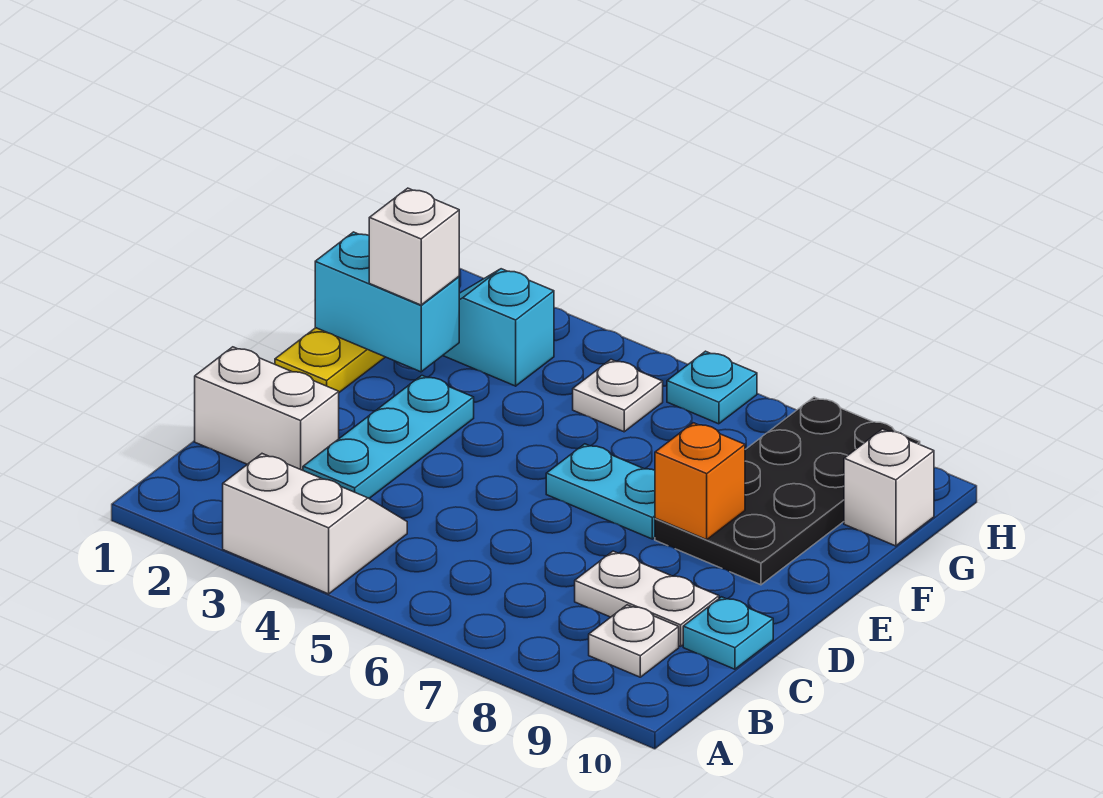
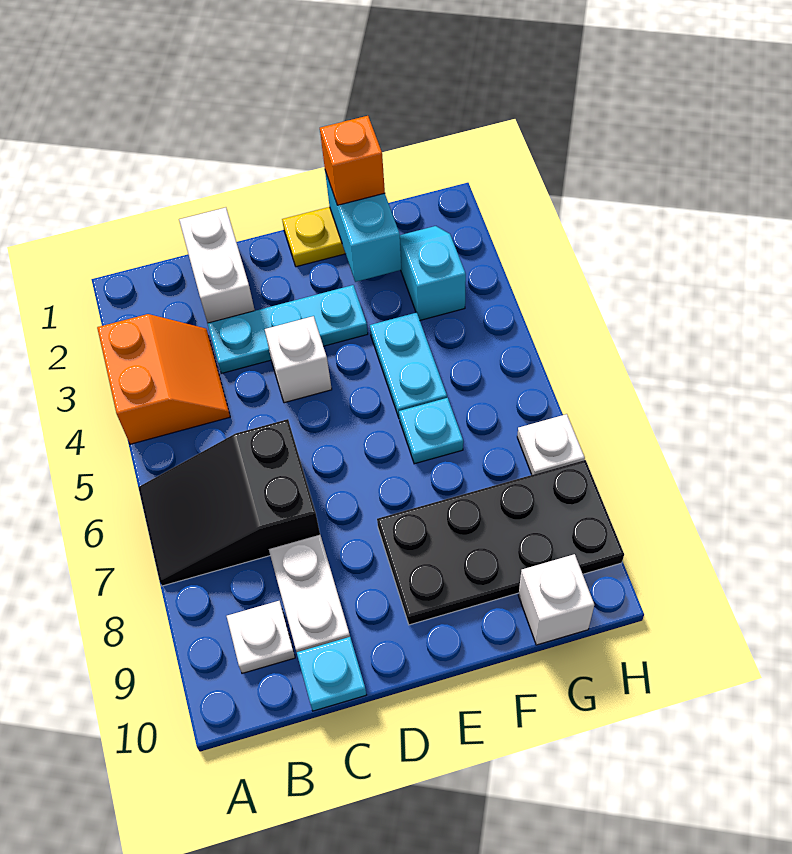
white slope A3:B4 level 1 top A -> orange slope A3:B4 level 1 top A
none -> black slope A6:C7 level 1 top C
cyan plate E6:E7 level 1 -> cyan plate F4:F5 level 1
orange brick E8 level 2 -> orange brick F1 level 3
white brick F2 level 3 -> white brick D4 level 1
white plate G5 level 1 -> white plate H7 level 1
cyan plate H6 level 1 -> cyan plate F6 level 1

